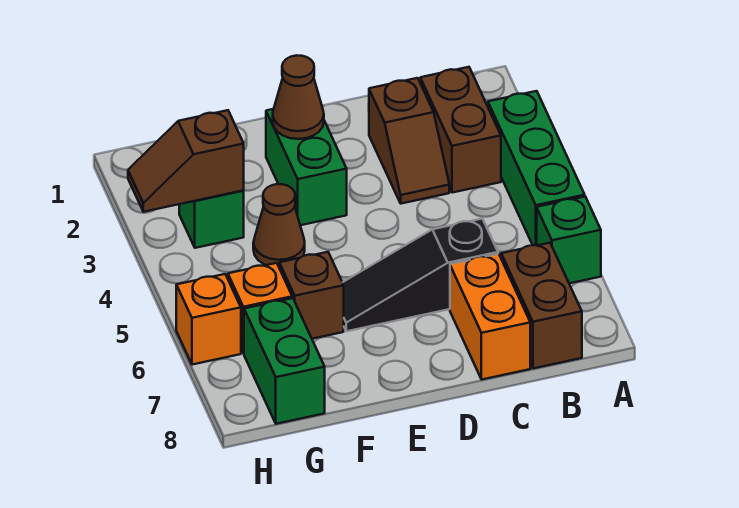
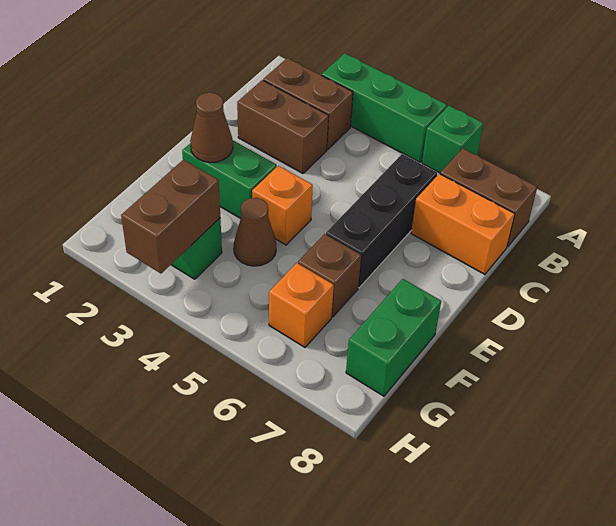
brown slope C2:C3 level 1 top 2 -> brown brick C2:C3 level 1
black slope C6:E6 level 1 top C -> black brick C6:E6 level 1
brown slope G3:H3 level 2 top G -> brown brick G3:H3 level 2
green brick G7:G8 level 1 -> green brick F8:G8 level 1
orange brick H6 level 1 -> orange brick E4 level 1

